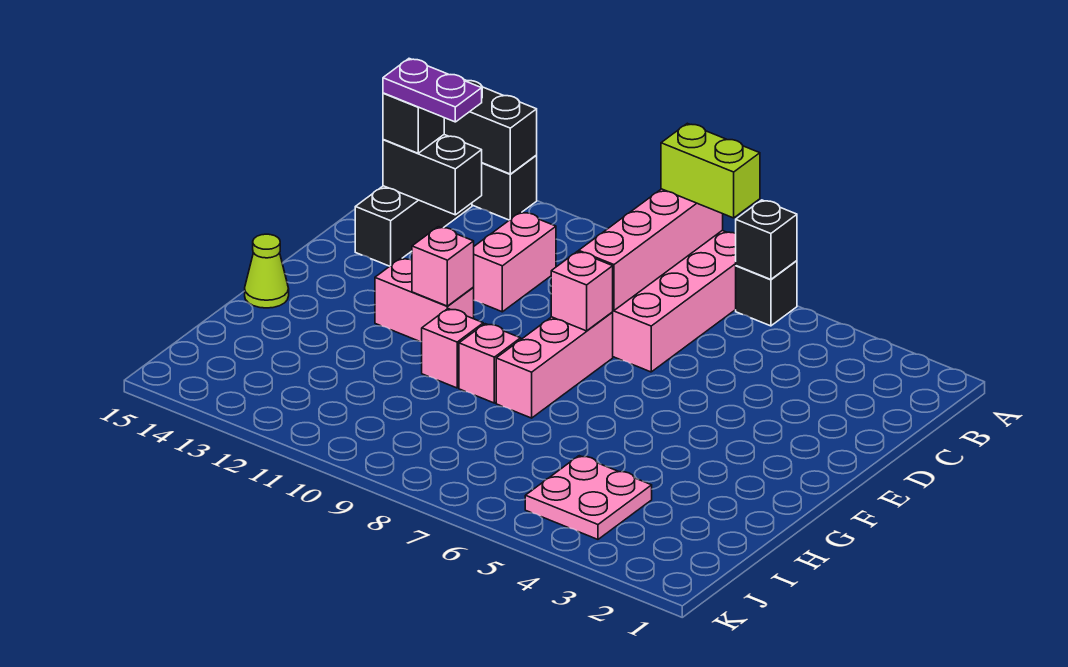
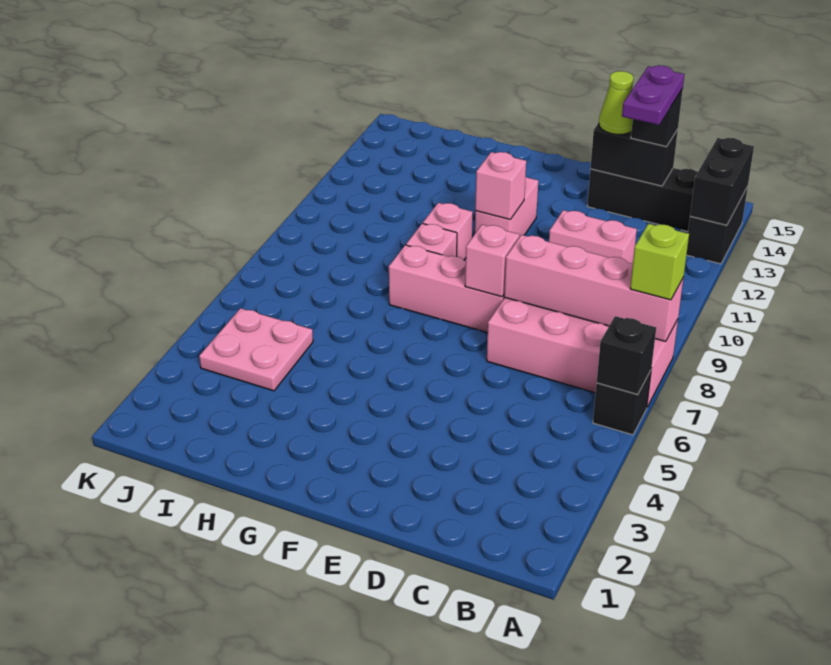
lime brick A7:A8 level 3 -> lime brick A8 level 3
black brick C13:C14 level 2 -> black brick C14:D14 level 2
lime cone G15 level 1 -> lime cone D14 level 3

